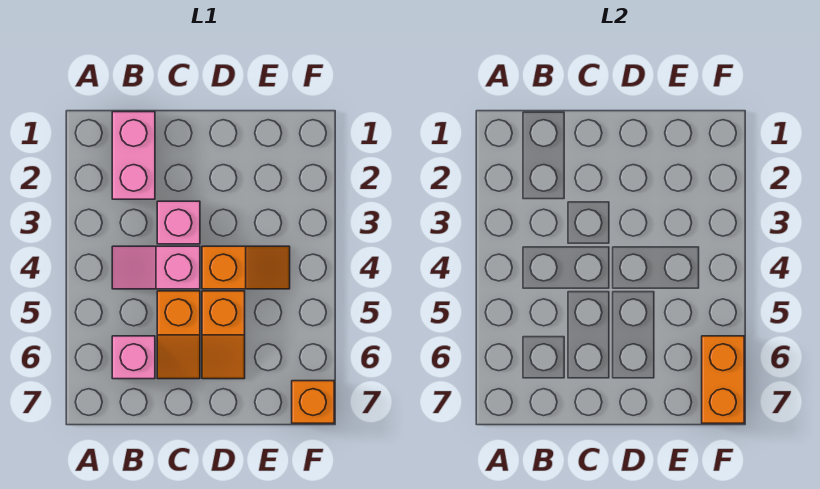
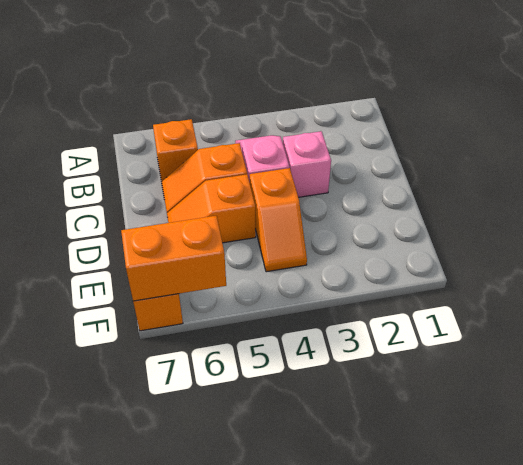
pink brick B1:B2 level 1 -> none
pink brick B6 level 1 -> orange brick B6 level 1

